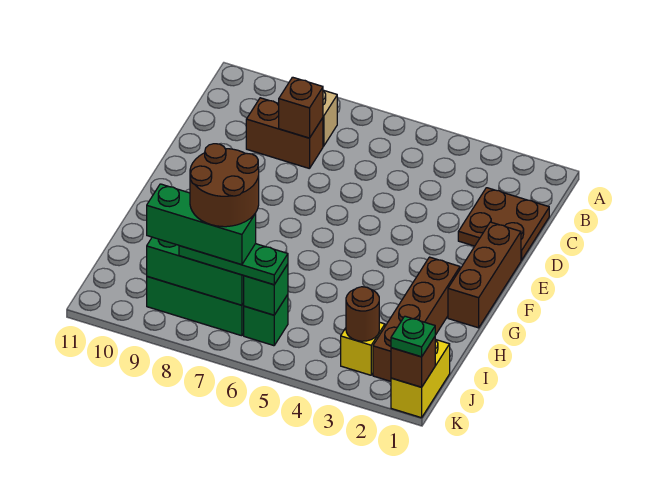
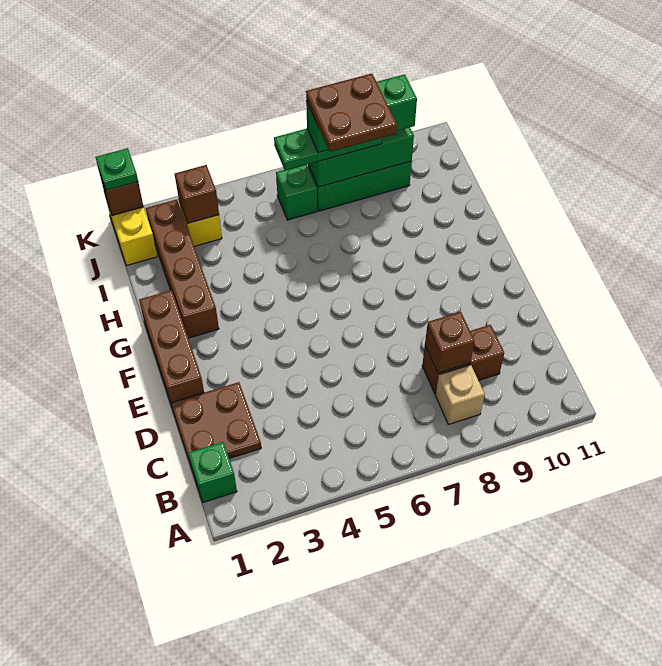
brown round brick I7:J8 level 5 -> brown plate I7:J8 level 5
brown round brick J3 level 2 -> brown brick J3 level 2
green brick J6 level 2 -> green brick B1 level 1

